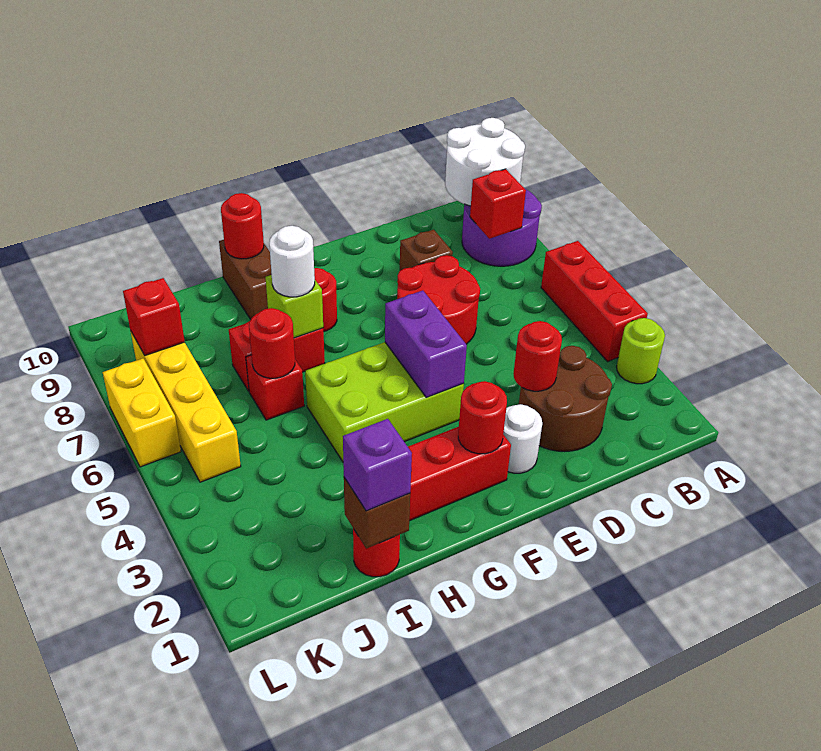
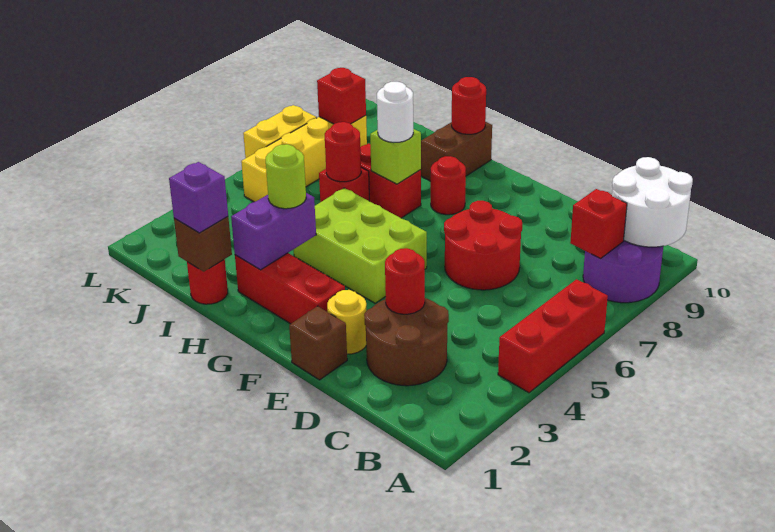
lime round brick A3 level 1 -> lime round brick H3 level 3
brown brick D8 level 1 -> brown brick E1 level 1
white round brick E2 level 1 -> yellow round brick E2 level 1
red round brick F2 level 2 -> none
purple brick F4:F5 level 2 -> purple brick H2:H3 level 2

